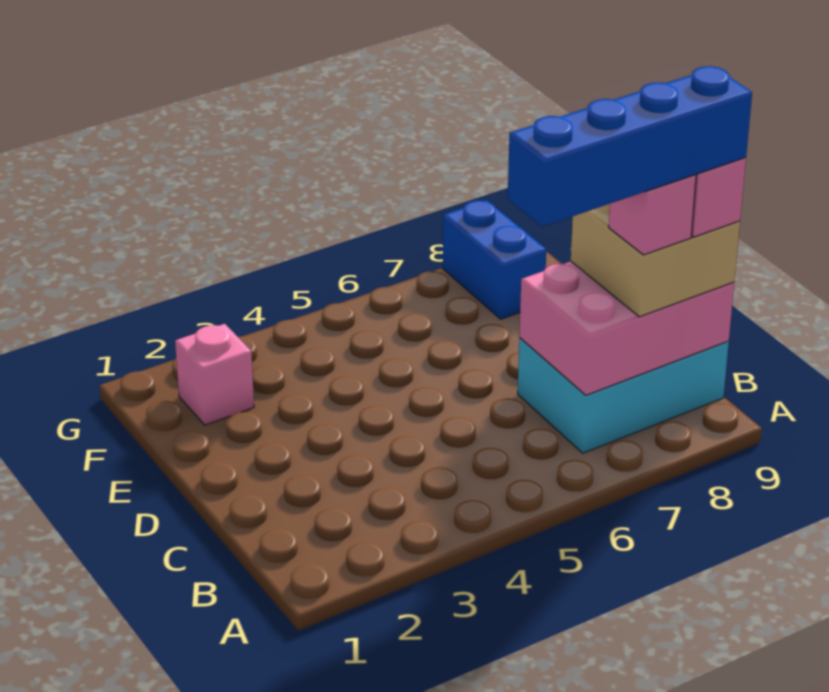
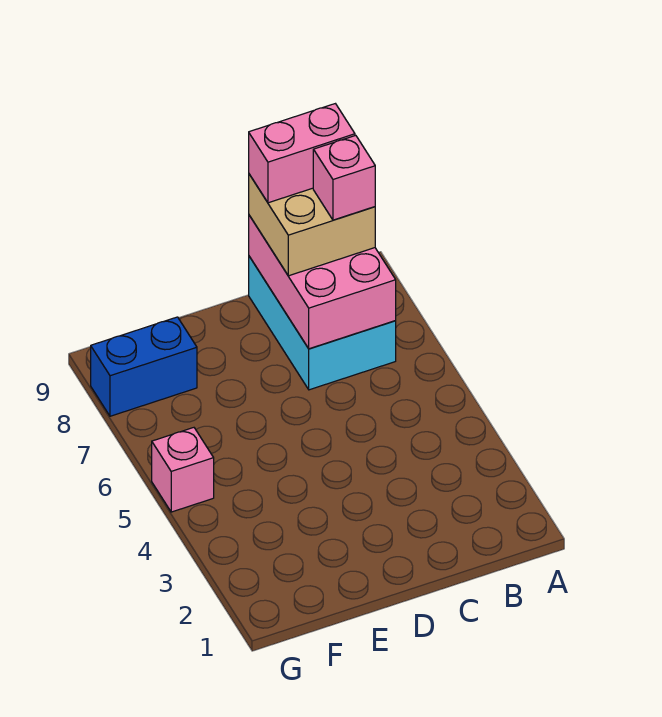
blue brick B6:B9 level 5 -> none
pink brick F2 level 1 -> pink brick G5 level 1

